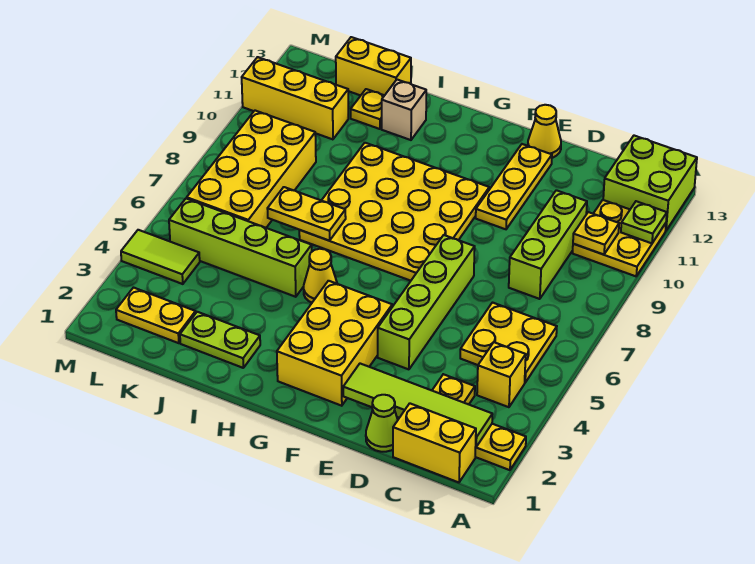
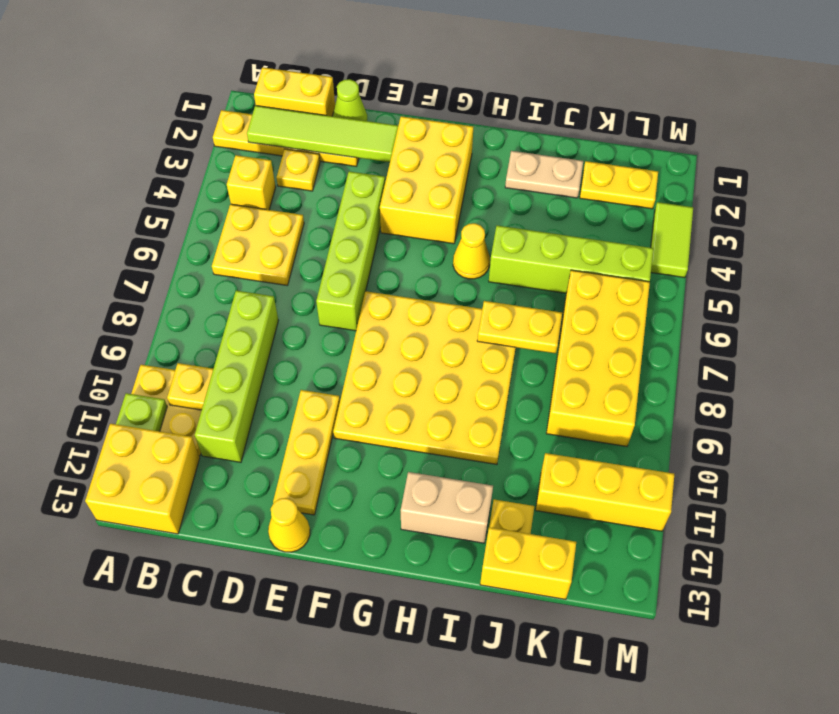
lime brick A12:B13 level 1 -> yellow brick A12:B13 level 1
lime brick C8:C10 level 1 -> lime brick C8:C11 level 1
lime plate I2:J2 level 1 -> tan plate I2:J2 level 1
tan brick I12 level 1 -> tan brick H12:I12 level 1
lime tile L4:M4 level 1 -> lime tile M3:M4 level 1

